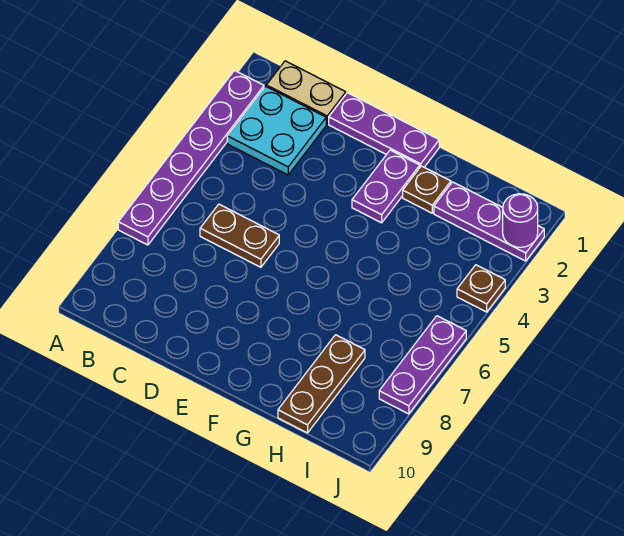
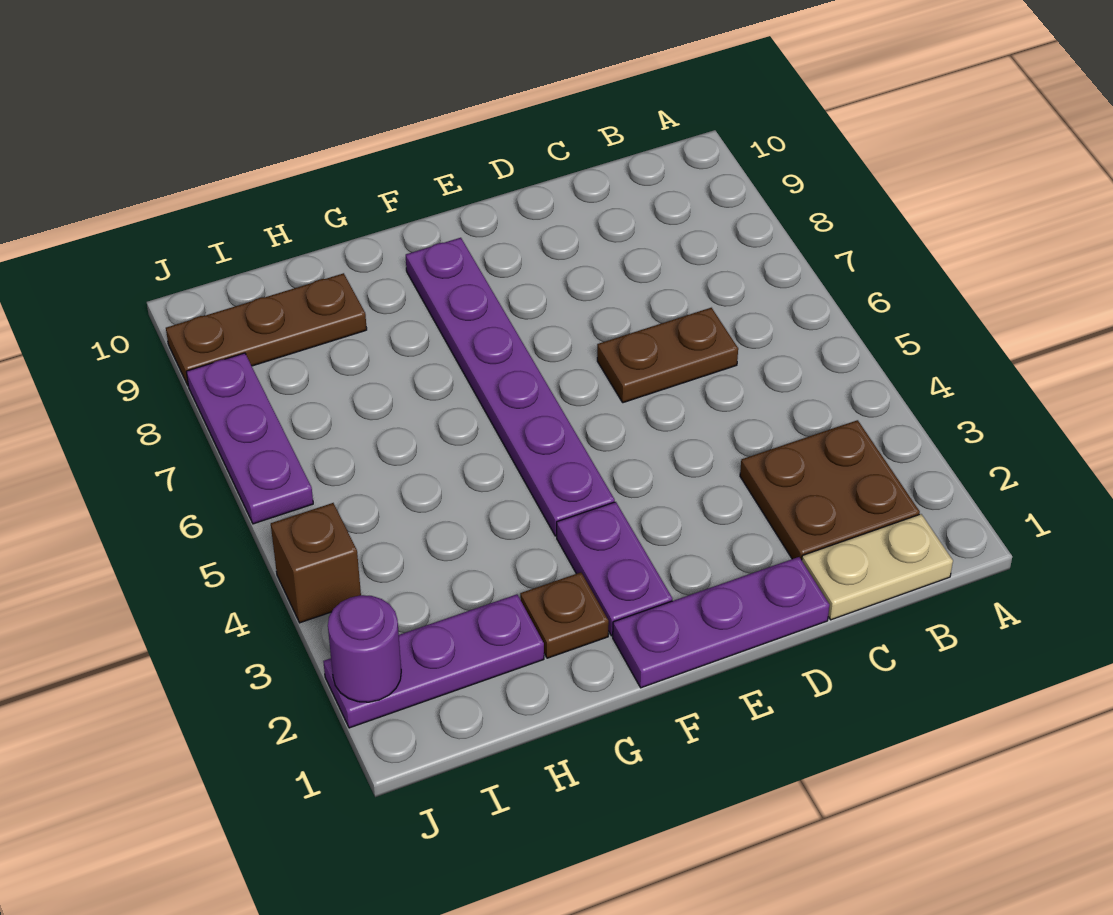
purple plate A2:A7 level 1 -> purple plate F4:F9 level 1
cyan plate B2:C3 level 1 -> brown plate B2:C3 level 1
brown plate H8:H10 level 1 -> brown plate H9:J9 level 1
brown plate J4 level 1 -> brown brick J4 level 1

